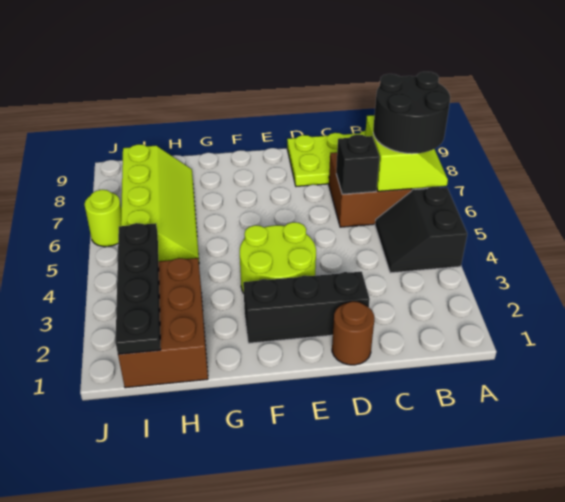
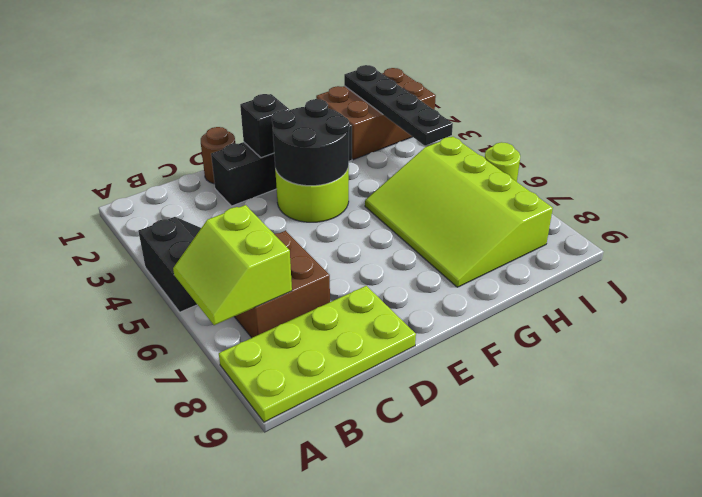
black round brick A6:B7 level 3 -> black round brick E3:F4 level 2
black brick C6 level 2 -> black brick E2 level 2
black brick D2:F2 level 1 -> black brick D2:G2 level 1
brown brick H1:I3 level 1 -> brown brick H1:J2 level 1
lime slope H5:I8 level 1 top I -> lime slope G5:I8 level 1 top I

